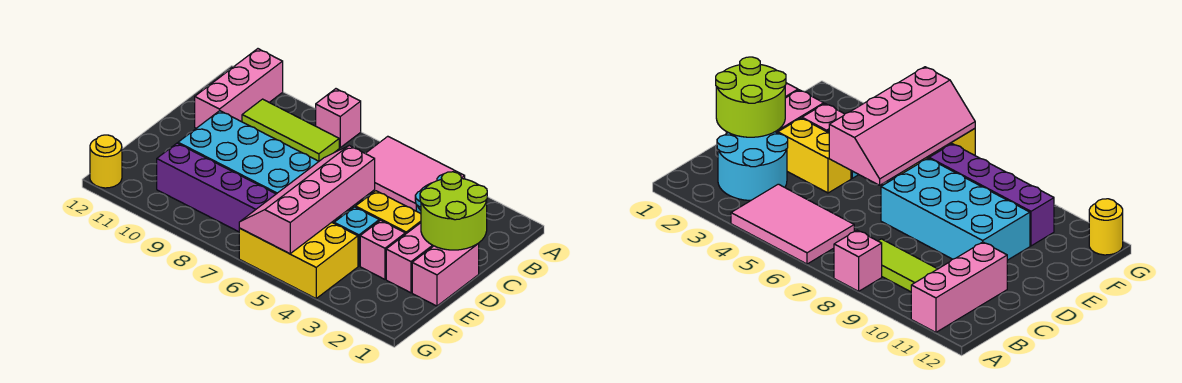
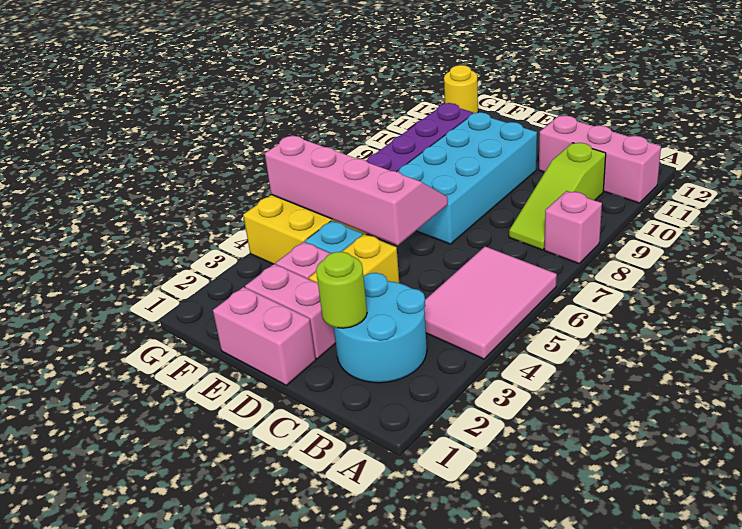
lime tile B8:B10 level 1 -> lime slope B8:B10 level 1 top 10
lime round brick C1:D2 level 2 -> lime round brick C2 level 2

